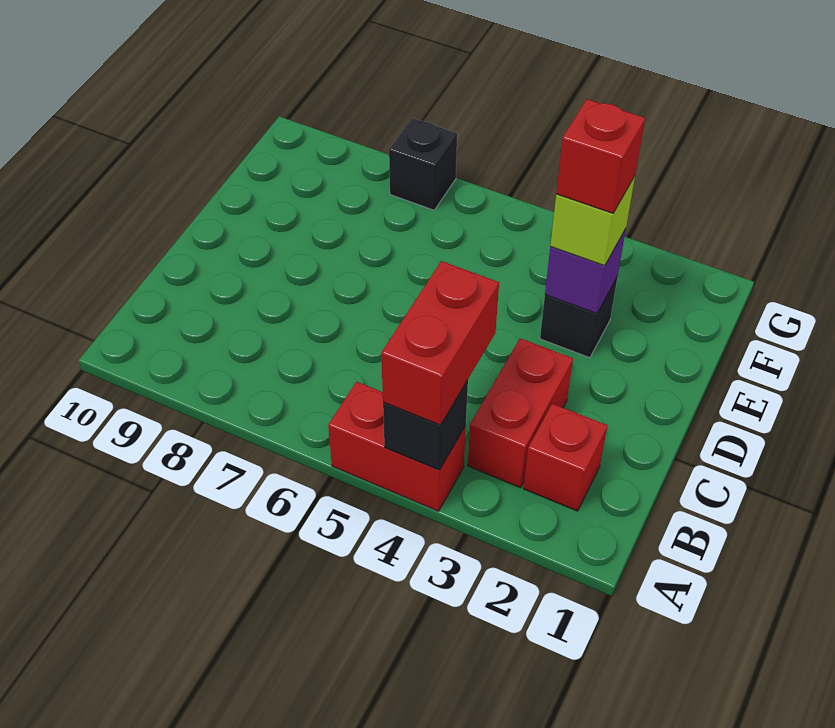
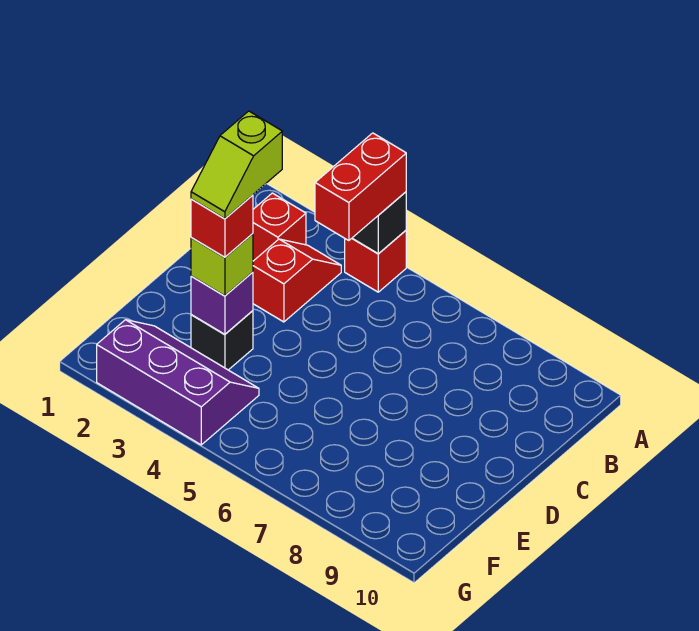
red brick A4:A5 level 1 -> red brick A4 level 1
red brick B3:C3 level 1 -> red slope B3:C3 level 1 top C
none -> lime slope D3:E3 level 5 top D
none -> purple slope F2:G4 level 1 top G
black brick G7 level 1 -> none

